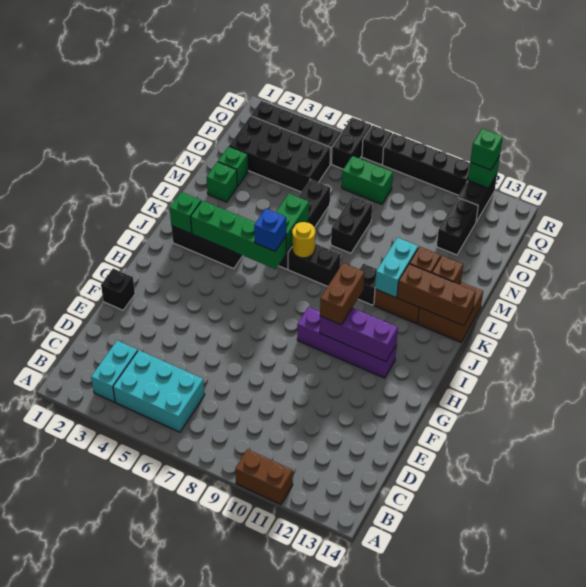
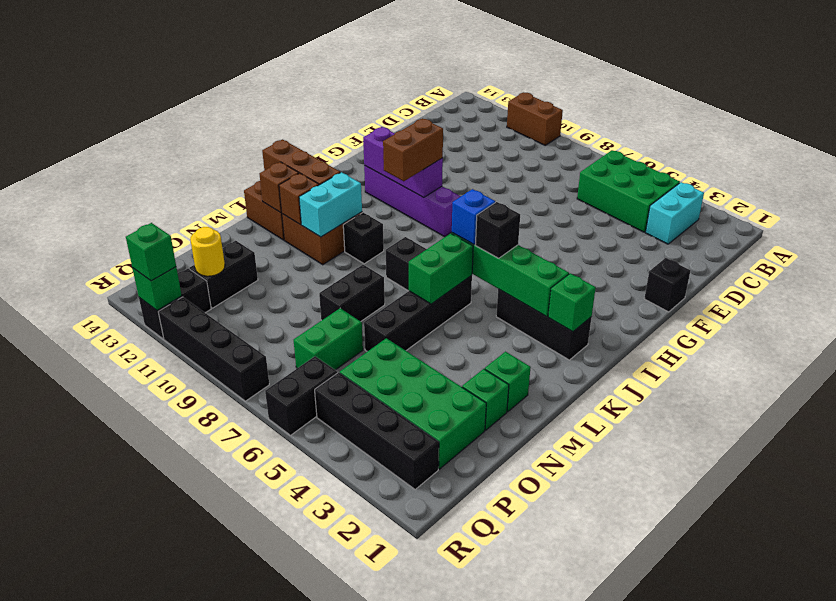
cyan brick B4:C6 level 1 -> green brick B4:C6 level 1
yellow round brick K7 level 2 -> yellow round brick P12 level 2
black brick O2:P5 level 1 -> green brick O2:P5 level 1
green brick P7:P8 level 1 -> green brick O7:P7 level 1
black brick R7 level 1 -> black brick J5 level 3

